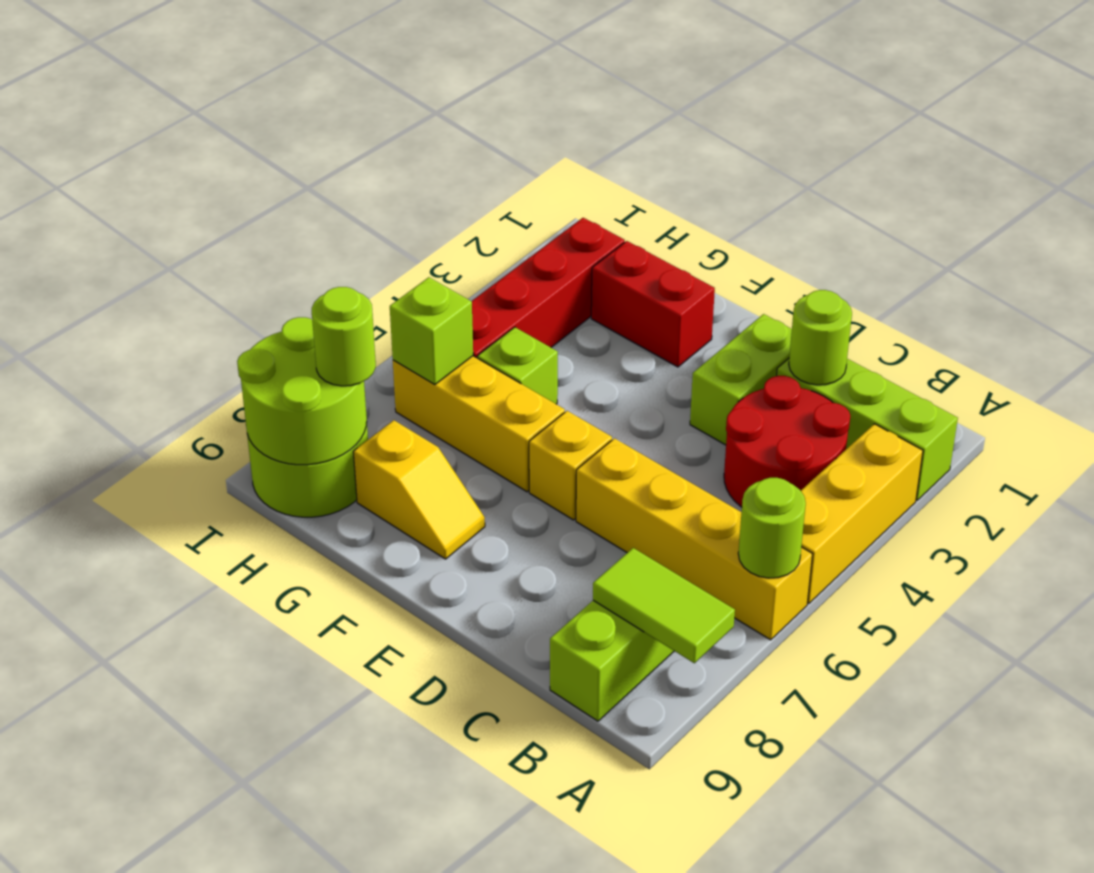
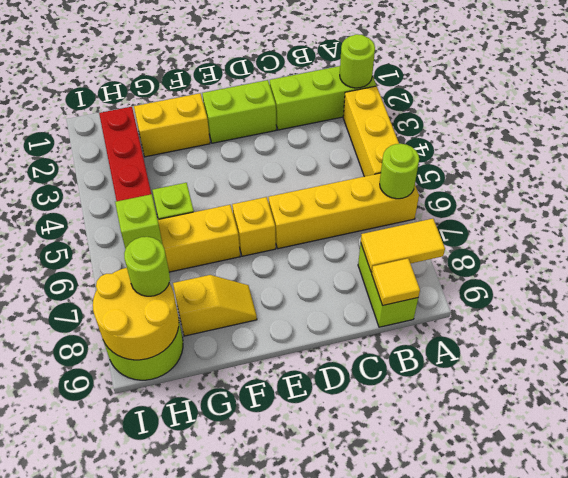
lime tile A8:B8 level 2 -> yellow tile A8:B8 level 2
red round brick B3:C4 level 1 -> none
none -> yellow tile B9 level 2
lime round brick C2 level 2 -> lime round brick A2 level 2
lime brick D2:D3 level 1 -> lime brick D2:E2 level 1
red brick F2:G2 level 1 -> yellow brick F2:G2 level 1
lime round brick H8:I9 level 2 -> yellow round brick H8:I9 level 2

